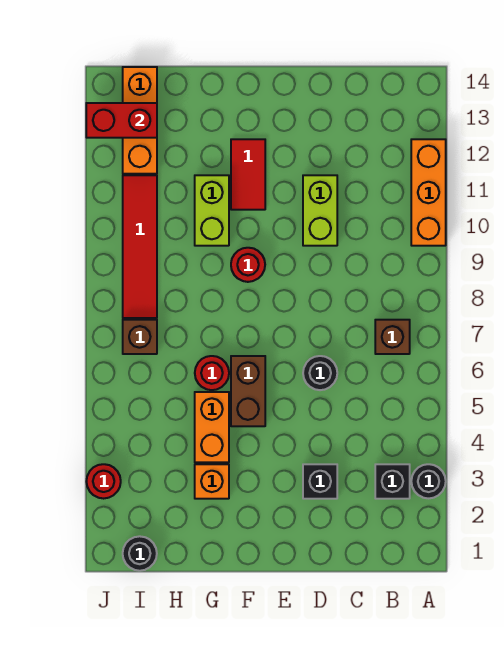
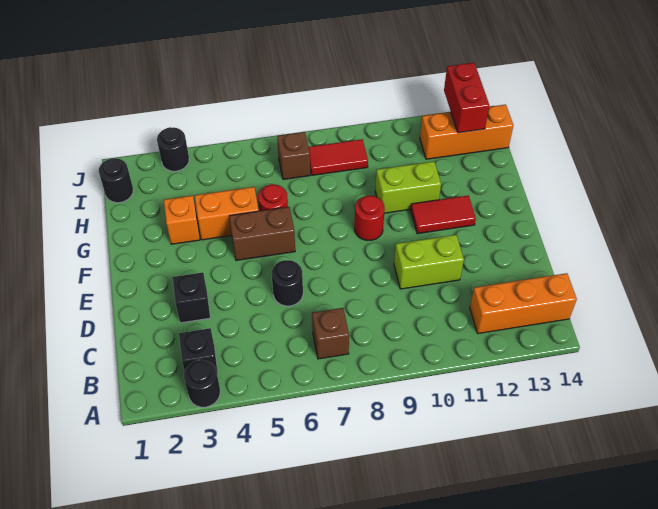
orange brick A10:A12 level 1 -> orange brick B12:B14 level 1
red tile I8:I11 level 1 -> red tile I8:I9 level 1
red round brick J3 level 1 -> black round brick J3 level 1

